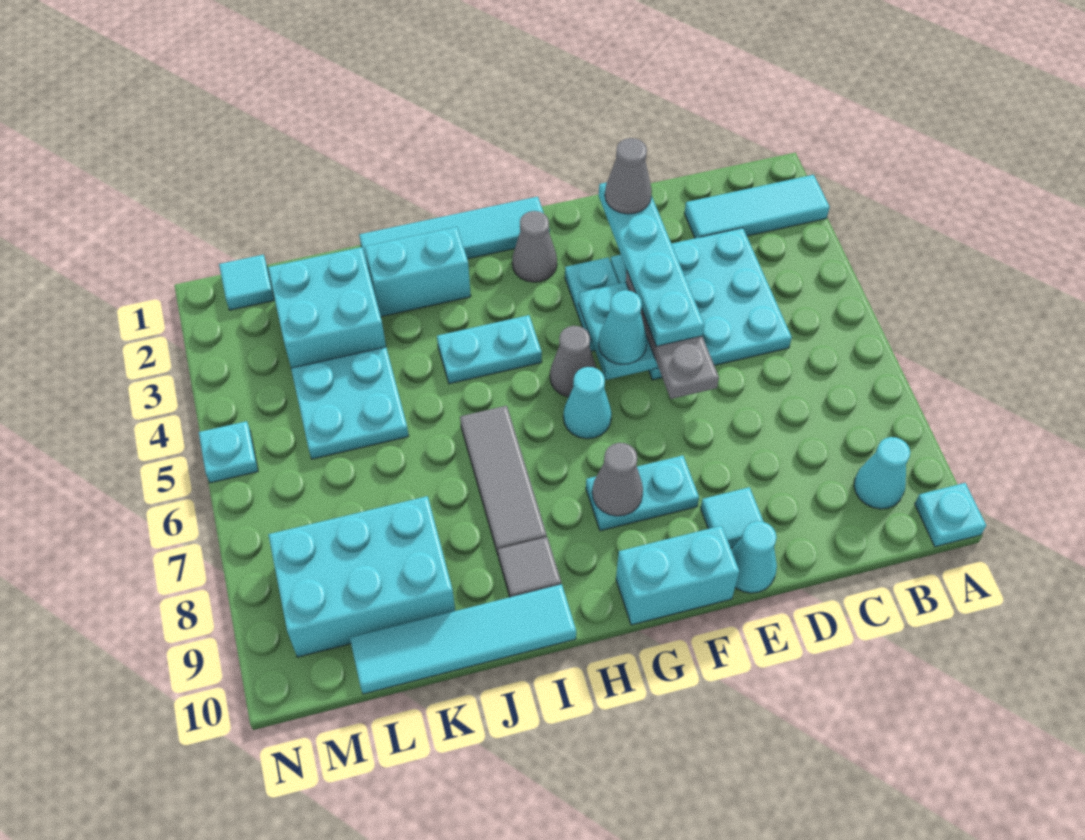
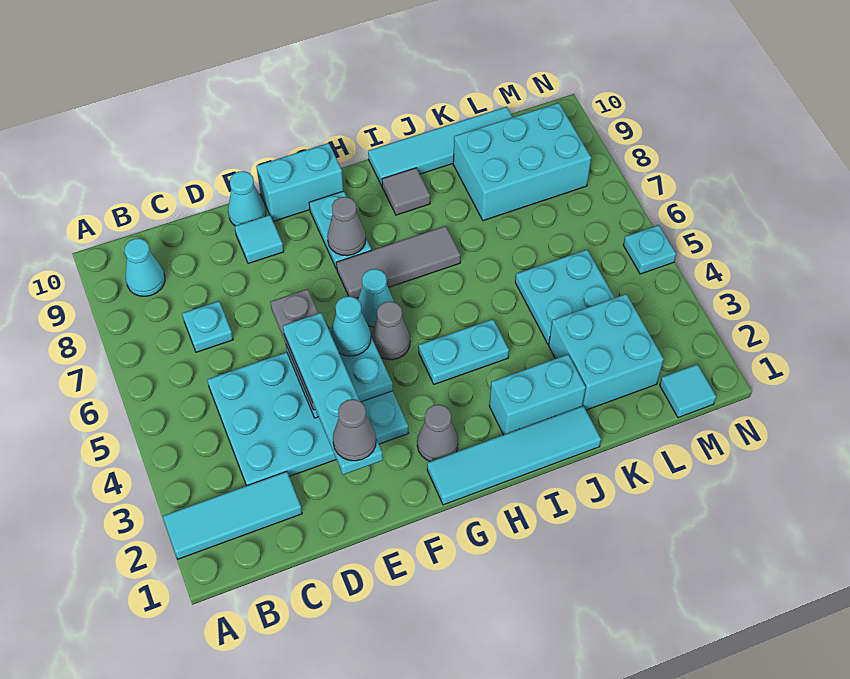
cyan plate A10 level 1 -> cyan plate C7 level 1
cyan plate F8:G8 level 1 -> cyan plate G8:G9 level 1
grey tile I6:I8 level 1 -> grey tile G7:I7 level 1

